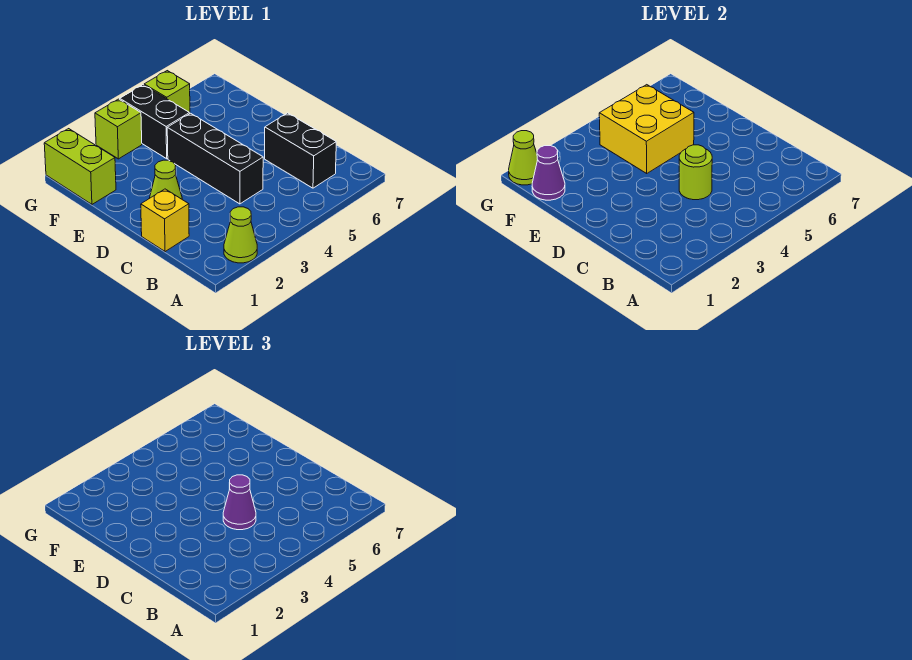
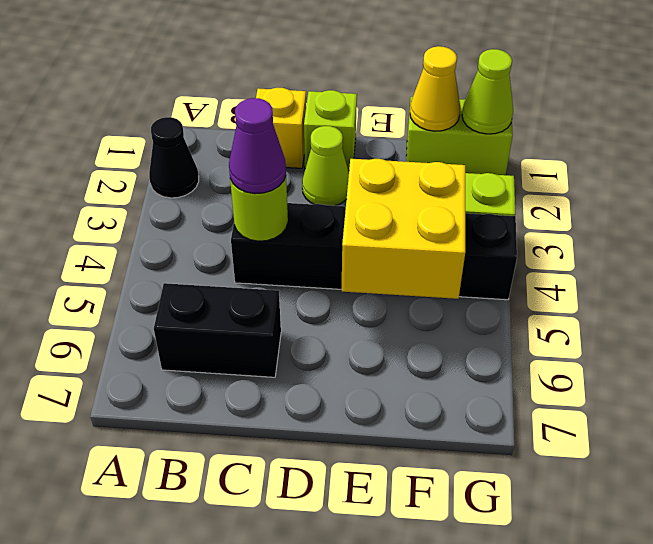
lime cone A2 level 1 -> black cone A2 level 1
purple cone F1 level 2 -> yellow cone F1 level 2
lime brick G5 level 1 -> lime brick D1 level 1

